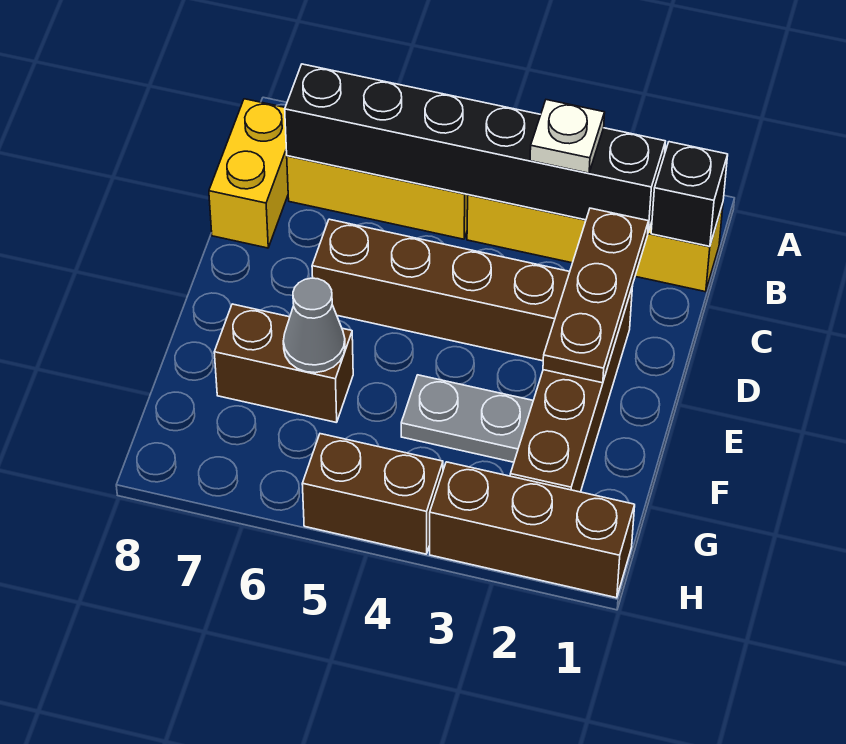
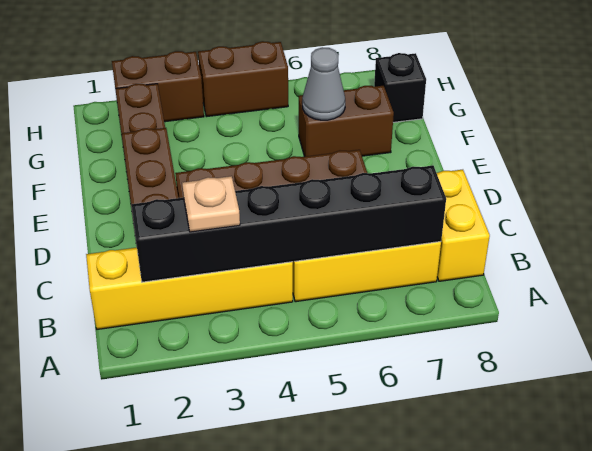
black brick B1 level 2 -> black brick G8 level 1
white plate B3 level 3 -> tan plate B3 level 3
grey plate F3:F4 level 1 -> none
brown brick H1:H3 level 1 -> brown brick H2:H3 level 1

